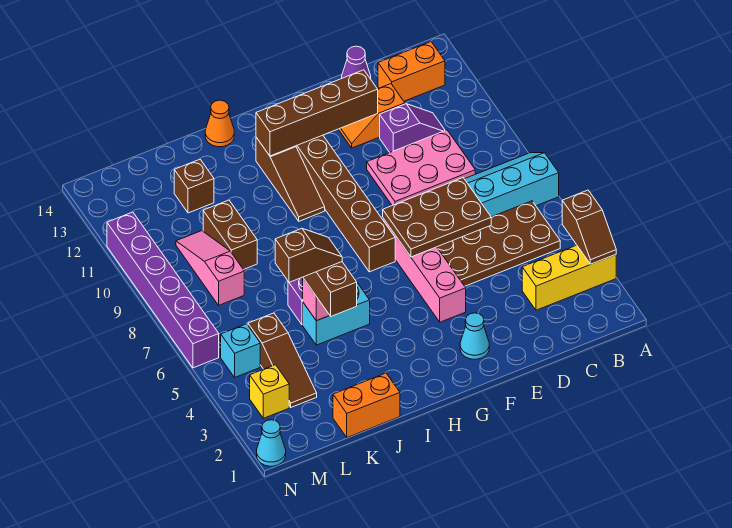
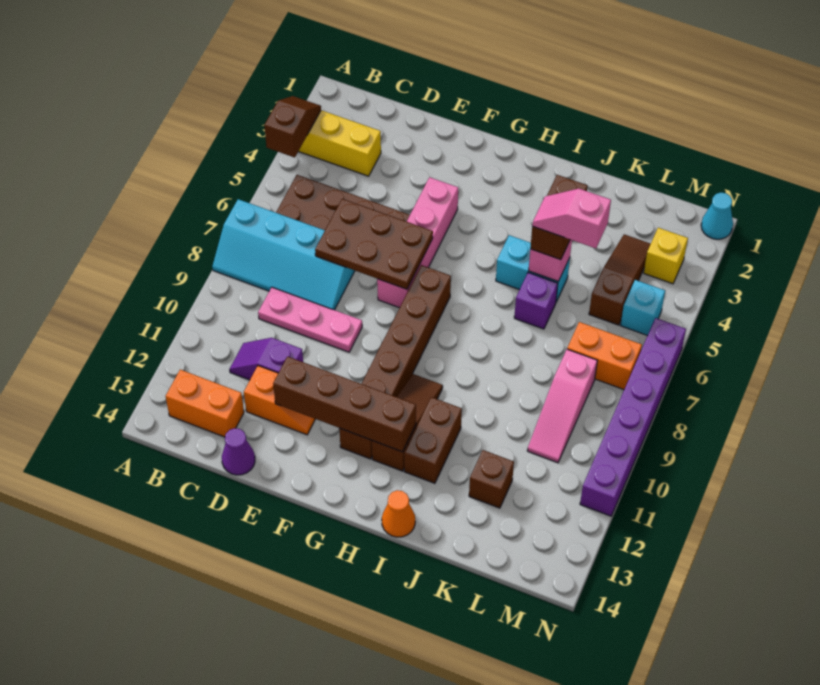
pink plate C9:E10 level 1 -> pink plate C9:E9 level 1
cyan cone F2 level 1 -> none
orange brick J1:K1 level 1 -> orange brick L7:M7 level 1
brown slope J5:K5 level 4 top K -> pink slope J5:K5 level 4 top K
brown brick K9:K10 level 1 -> brown brick I11:I12 level 1

